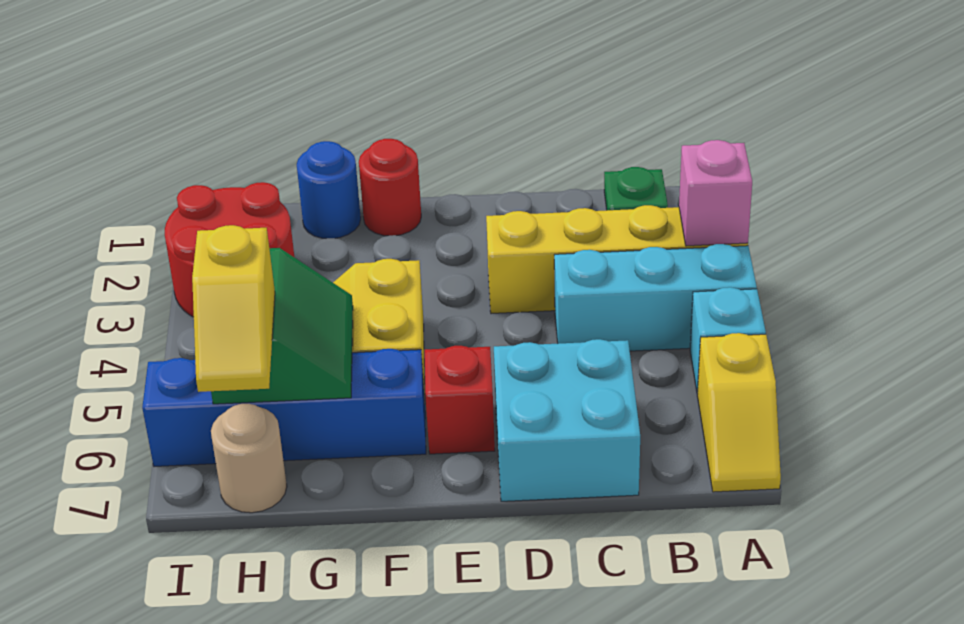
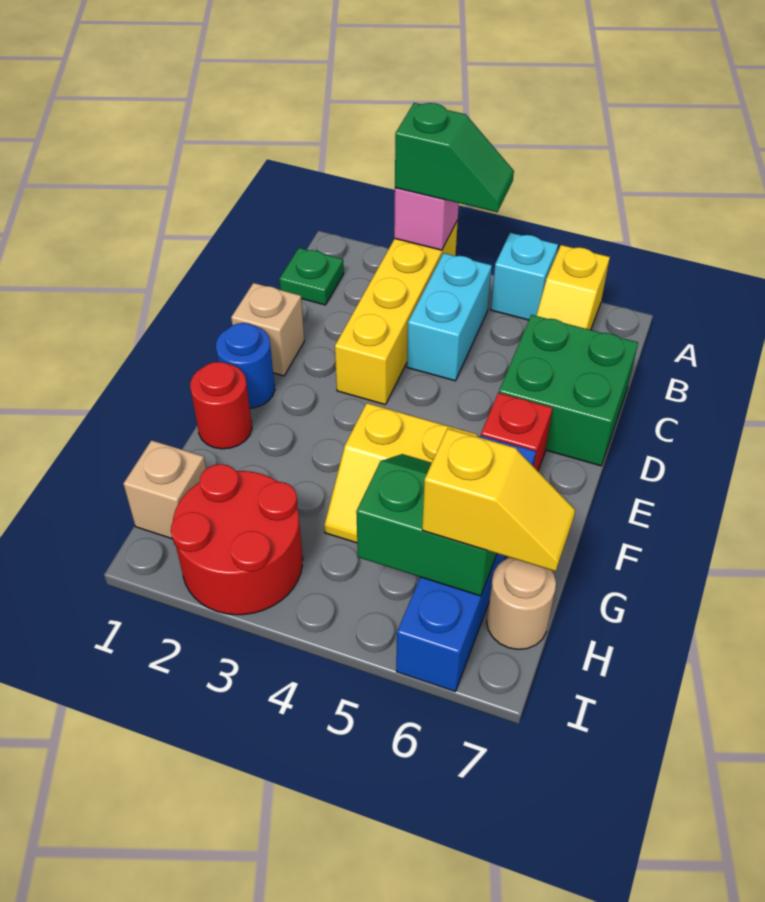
none -> green slope A3:A4 level 3 top 3
cyan brick A4:C4 level 1 -> cyan brick B4:C4 level 1
yellow slope A6:A7 level 1 top 6 -> yellow slope A6:B6 level 1 top A
cyan brick C6:D7 level 1 -> green brick C6:D7 level 1
none -> tan brick D1 level 1
blue round brick G1 level 1 -> blue round brick E1 level 1
none -> tan brick H1 level 1

